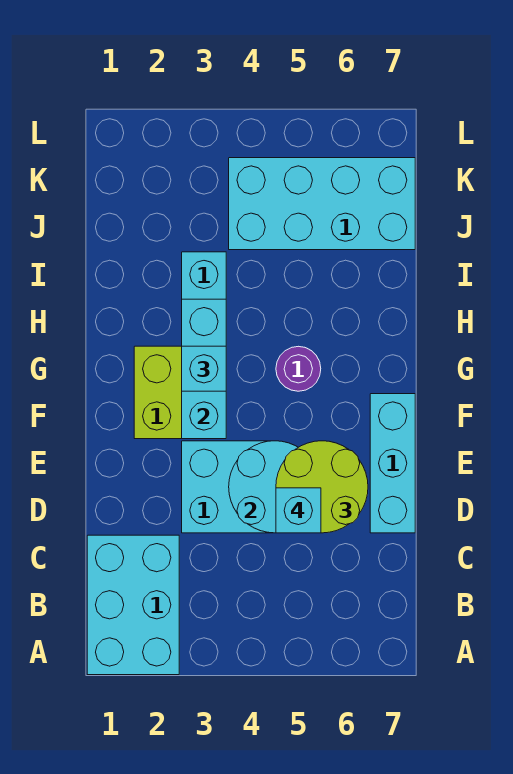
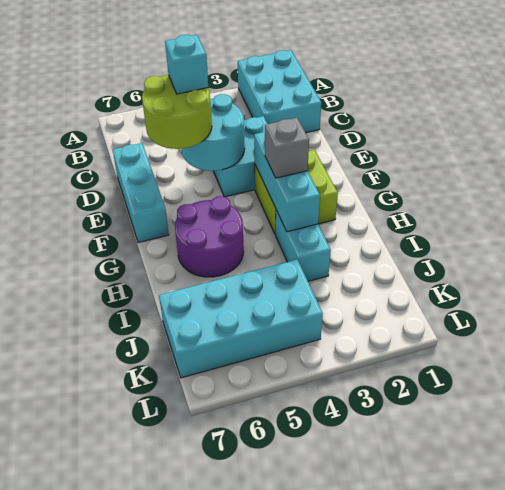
cyan brick G3 level 3 -> grey brick G3 level 3
purple round brick G5 level 1 -> purple round brick G5:H6 level 1

